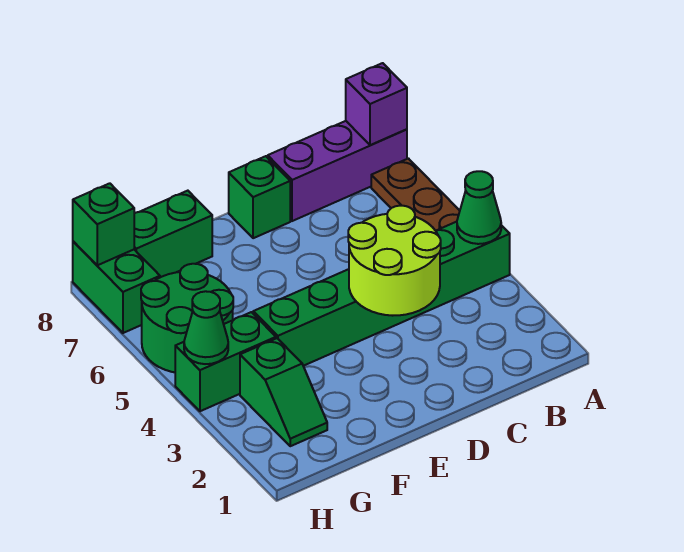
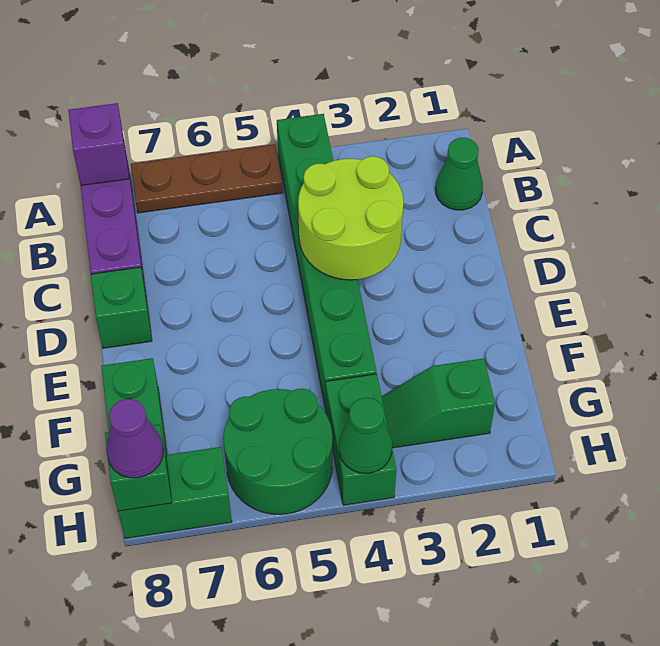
green cone A4 level 2 -> green cone B1 level 1
green slope G2:G3 level 1 top 3 -> green slope G2:G3 level 1 top 2
none -> purple cone H8 level 3

